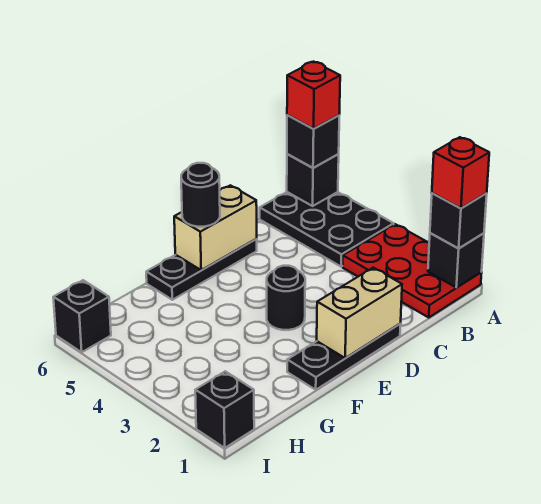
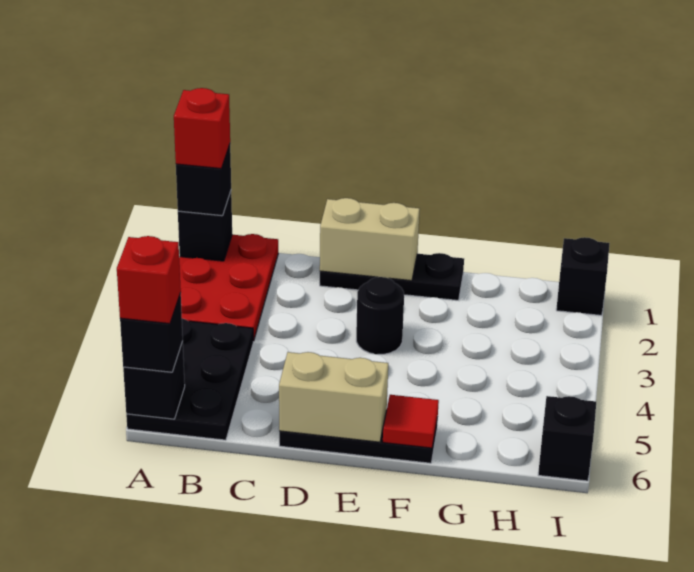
black round brick E6 level 3 -> none
none -> red tile F6 level 2

